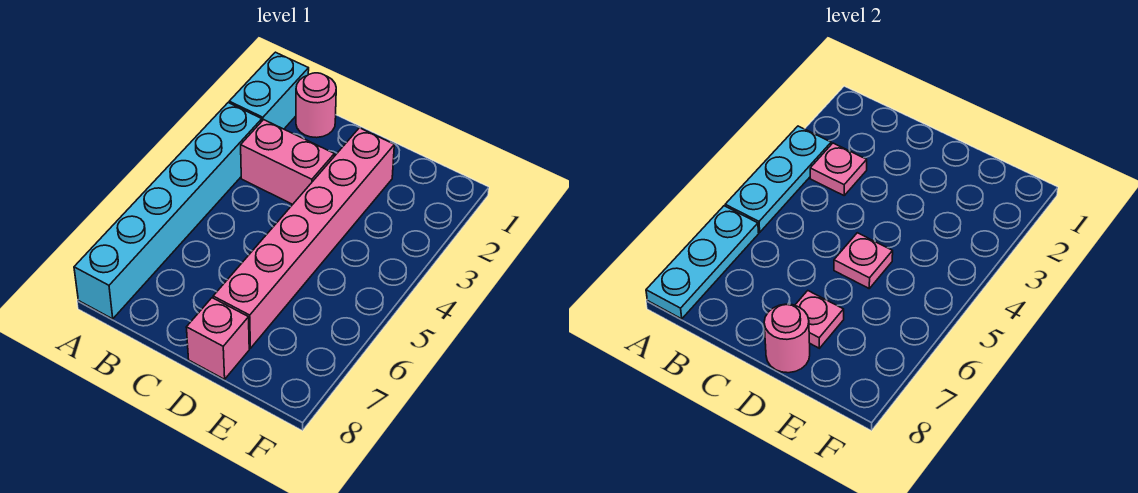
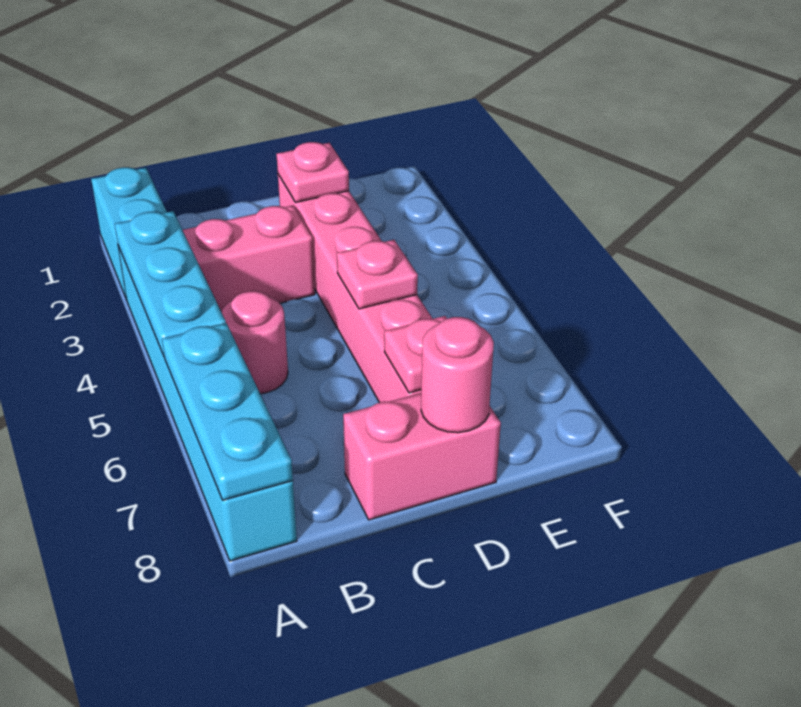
pink round brick B1 level 1 -> pink round brick B5 level 1
pink plate B3 level 2 -> pink plate D2 level 2
pink brick D8 level 1 -> pink brick C8:D8 level 1

